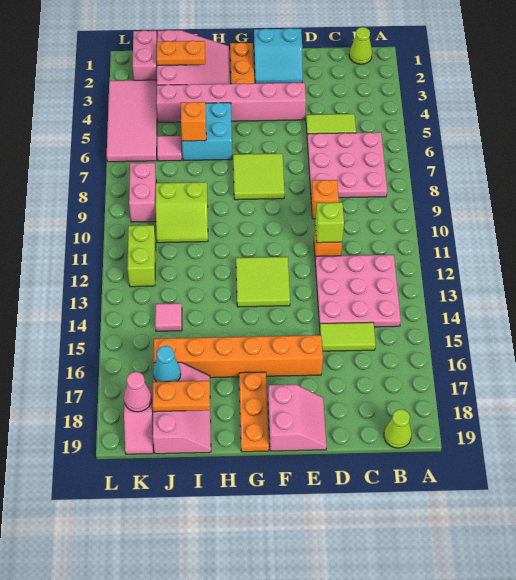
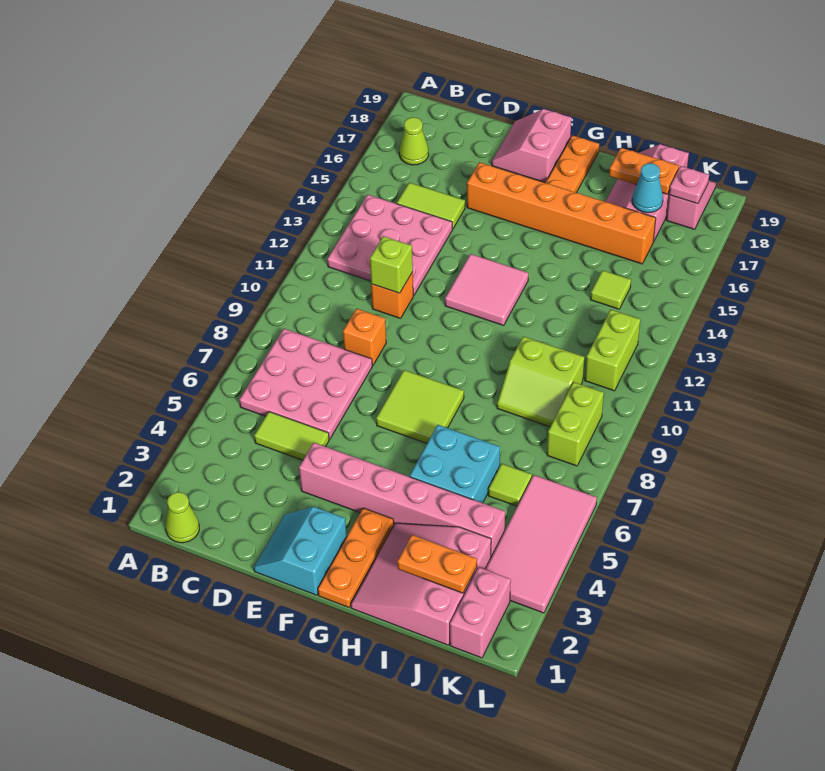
lime cone B19 level 1 -> lime cone B17 level 1
cyan slope E1:F2 level 1 top 1 -> cyan slope E1:F2 level 1 top F
lime tile F12:G13 level 1 -> pink tile F12:G13 level 1
orange brick I6 level 2 -> none
lime slope I9:J10 level 1 top 9 -> lime slope I9:J10 level 1 top 10
pink tile J6 level 1 -> lime tile J6 level 1
pink tile J14 level 1 -> lime tile J14 level 1
pink brick K8:K9 level 1 -> lime brick K8:K9 level 1
pink cone K18 level 2 -> pink plate K18 level 2

